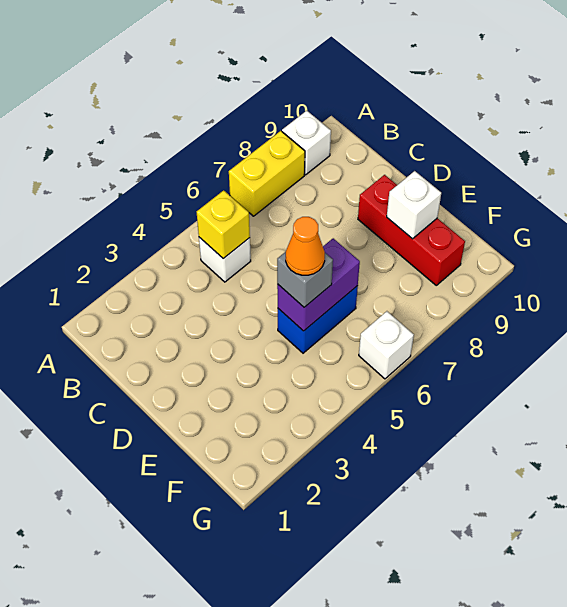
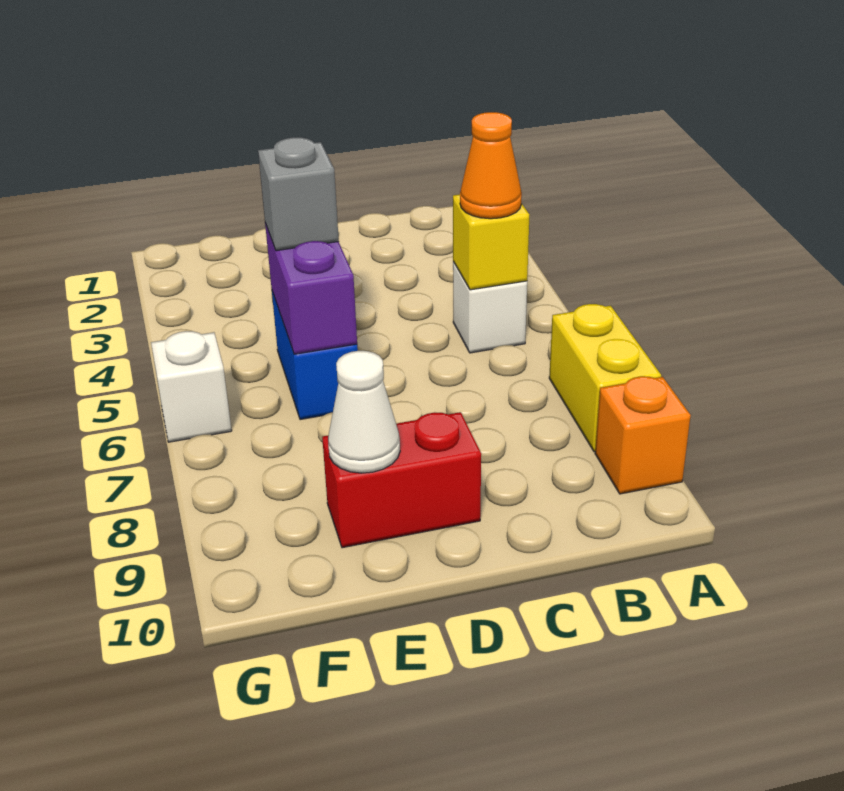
white brick A9 level 1 -> orange brick A9 level 1
red brick D9:F9 level 1 -> red brick D9:E9 level 1
orange cone E5 level 4 -> orange cone B5 level 3
white brick E9 level 2 -> white cone E9 level 2

